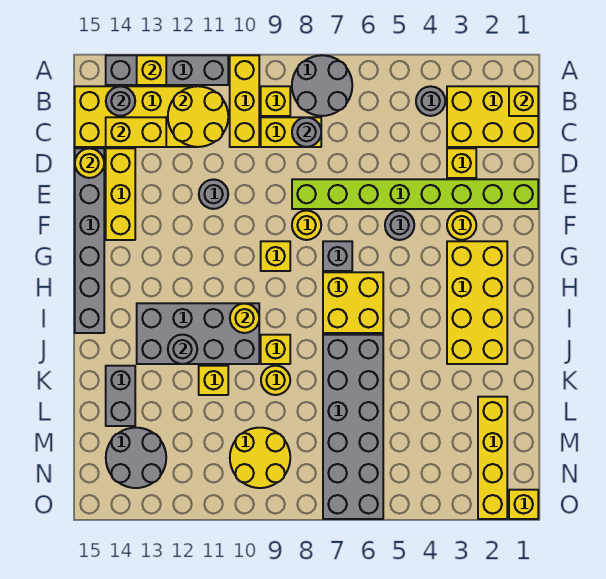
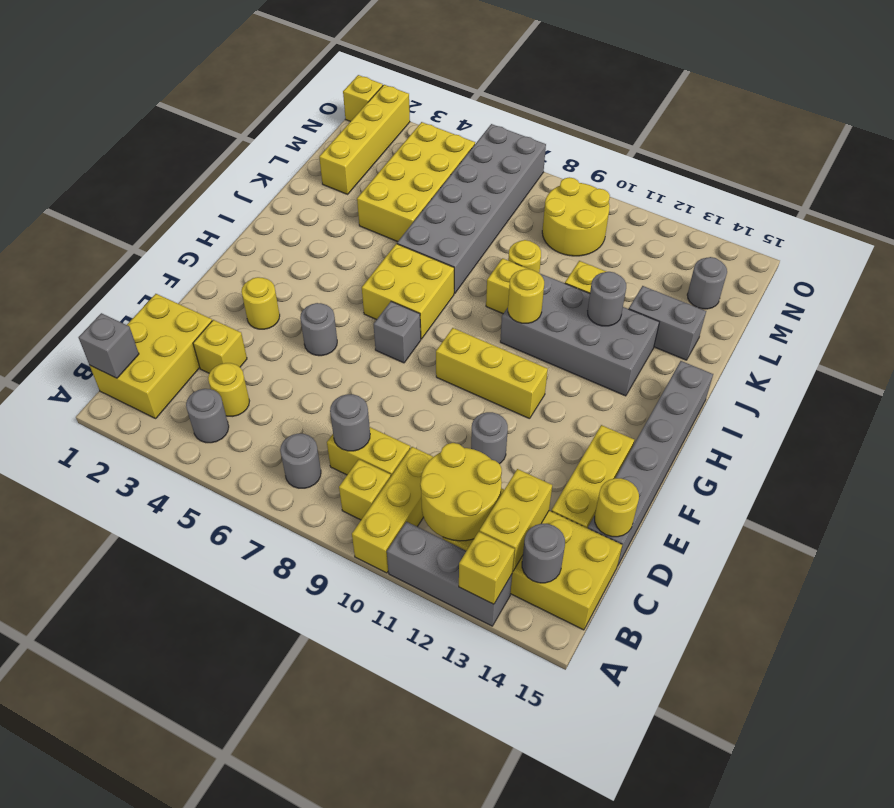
grey round brick A7:B8 level 1 -> grey round brick B7 level 1
grey brick A11:A14 level 1 -> grey brick A11:A13 level 1
yellow brick B1:C3 level 1 -> yellow brick B1:D2 level 1
yellow brick B1 level 2 -> grey brick B1 level 2
yellow brick C13:C14 level 2 -> yellow brick B13:C13 level 2
lime brick E1:E8 level 1 -> none
yellow round brick F8 level 1 -> yellow round brick C4 level 1
yellow brick G2:J3 level 1 -> yellow brick K4:N5 level 1
yellow brick G9 level 1 -> yellow brick G9:G11 level 1
grey brick K14:L14 level 1 -> grey brick K13:K14 level 1
grey round brick M13:N14 level 1 -> grey round brick M14 level 1

